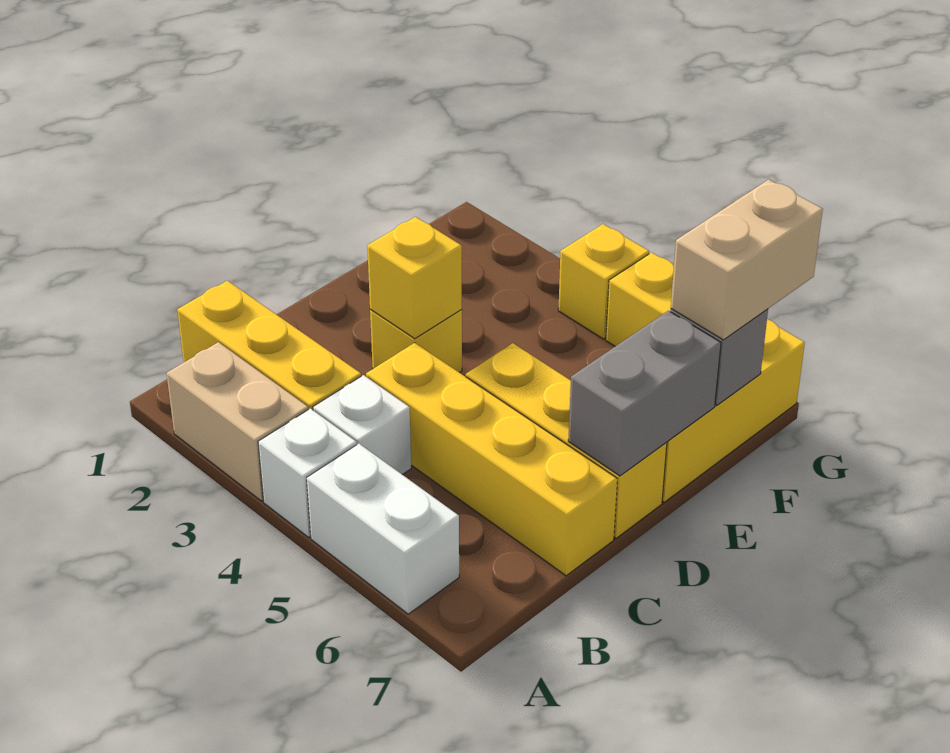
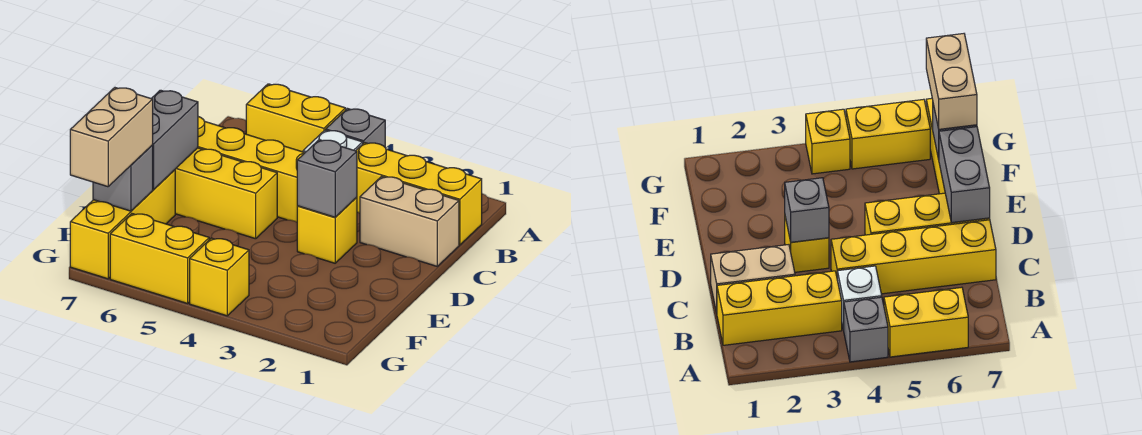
tan brick A2:A3 level 1 -> tan brick C1:C2 level 1
white brick A4 level 1 -> grey brick A4 level 1
white brick A5:A6 level 1 -> yellow brick A5:A6 level 1
yellow brick D3 level 2 -> grey brick D3 level 2

